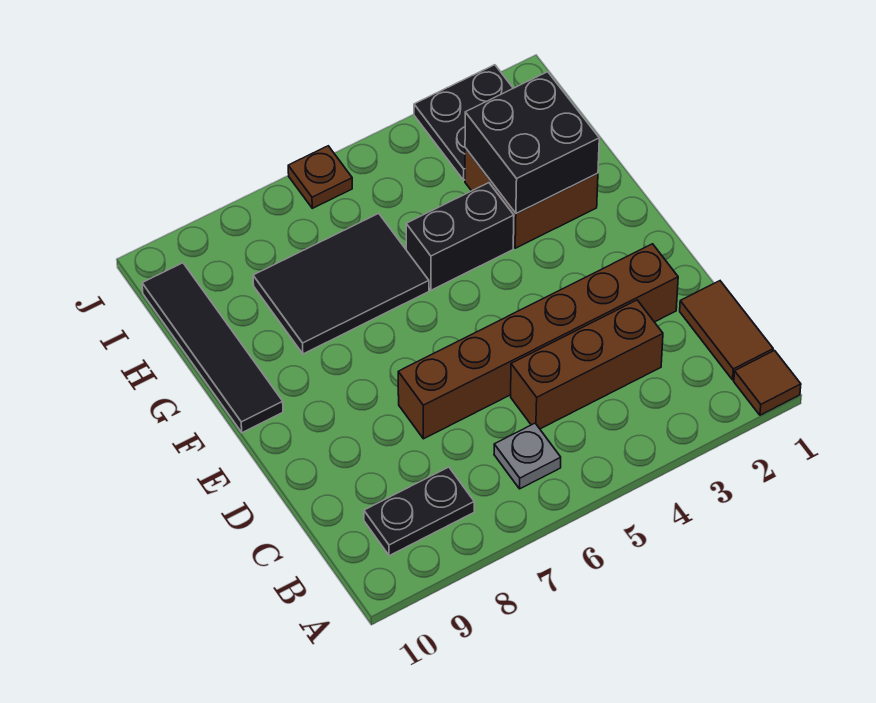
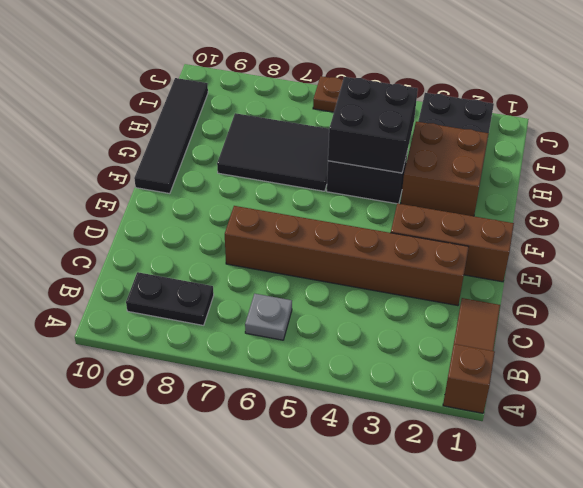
brown tile A1 level 1 -> brown brick A1 level 1
brown brick C3:C5 level 1 -> brown brick E1:E3 level 1
black brick G2:H3 level 2 -> black brick G4:H5 level 2

